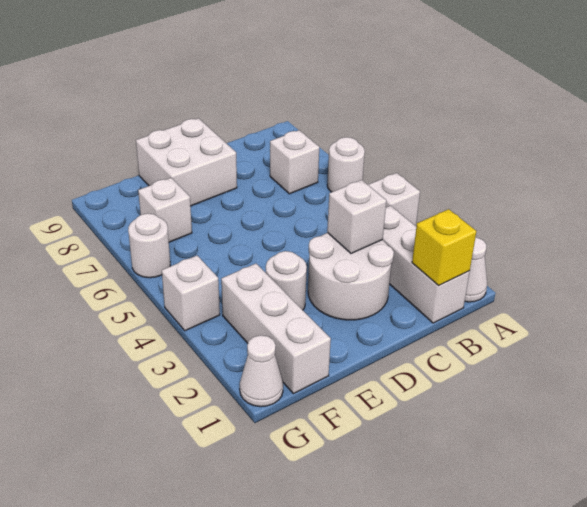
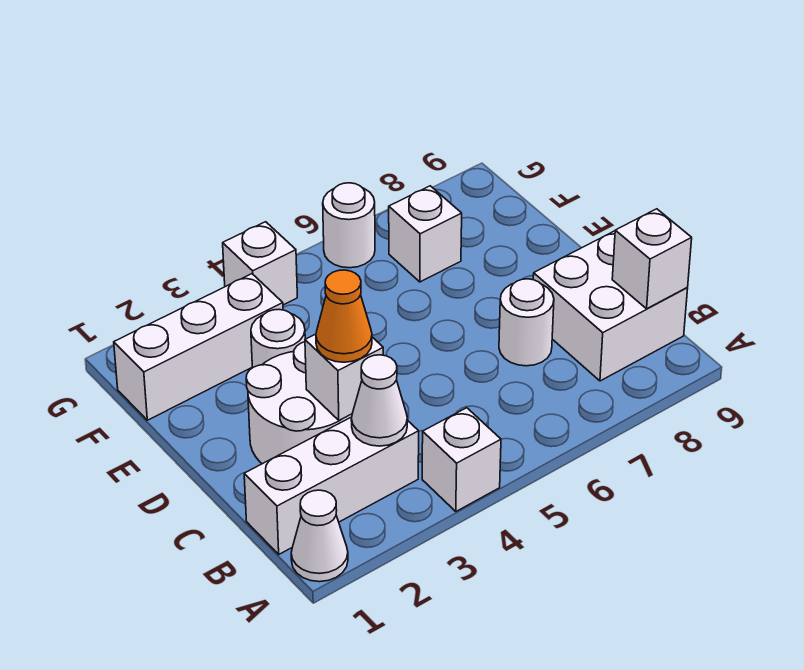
white round brick A6 level 1 -> white round brick C7 level 1
yellow brick B1 level 2 -> none
white brick B7 level 1 -> white brick B9 level 2
none -> orange cone C3 level 3
white brick D8:E9 level 1 -> white brick B8:C9 level 1
white cone G1 level 1 -> white cone B3 level 2

